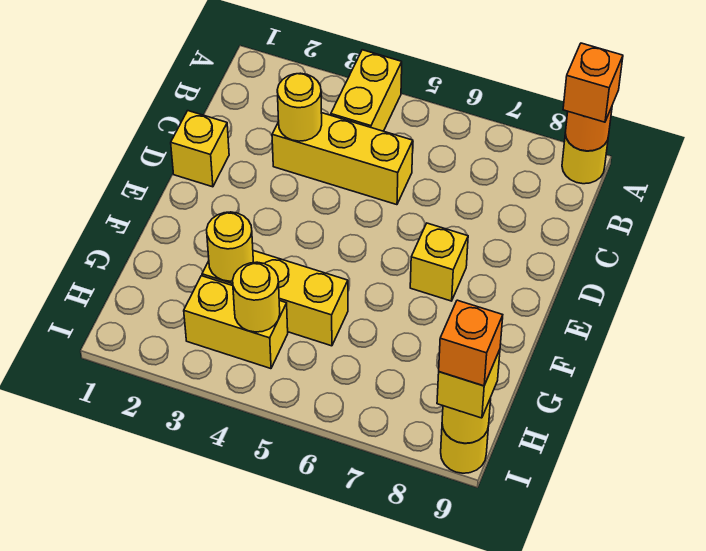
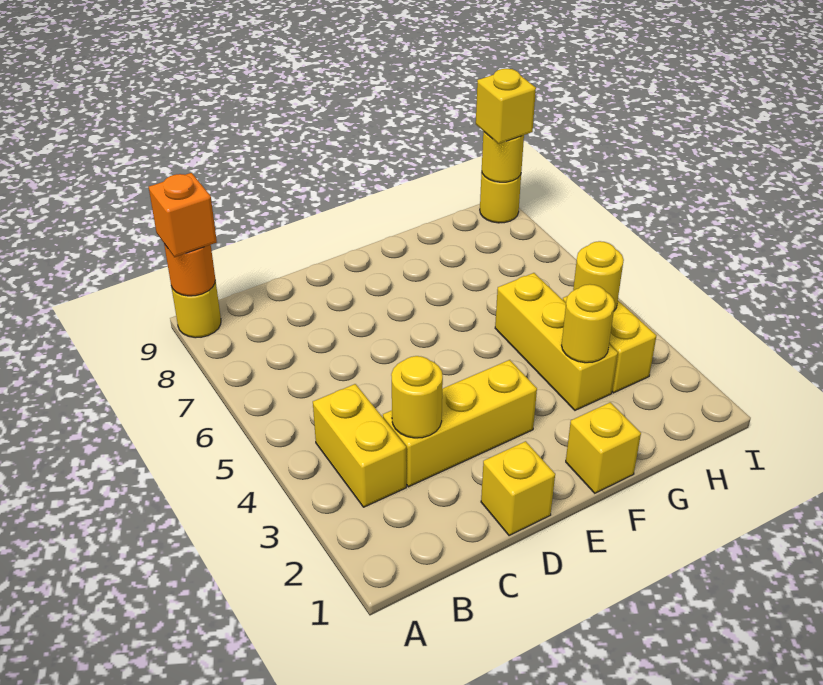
yellow brick A4:B4 level 1 -> yellow brick B3:B4 level 1
yellow brick C3:C5 level 1 -> yellow brick C3:E3 level 1
yellow brick E7 level 1 -> yellow brick F1 level 1
orange brick I9 level 4 -> none

